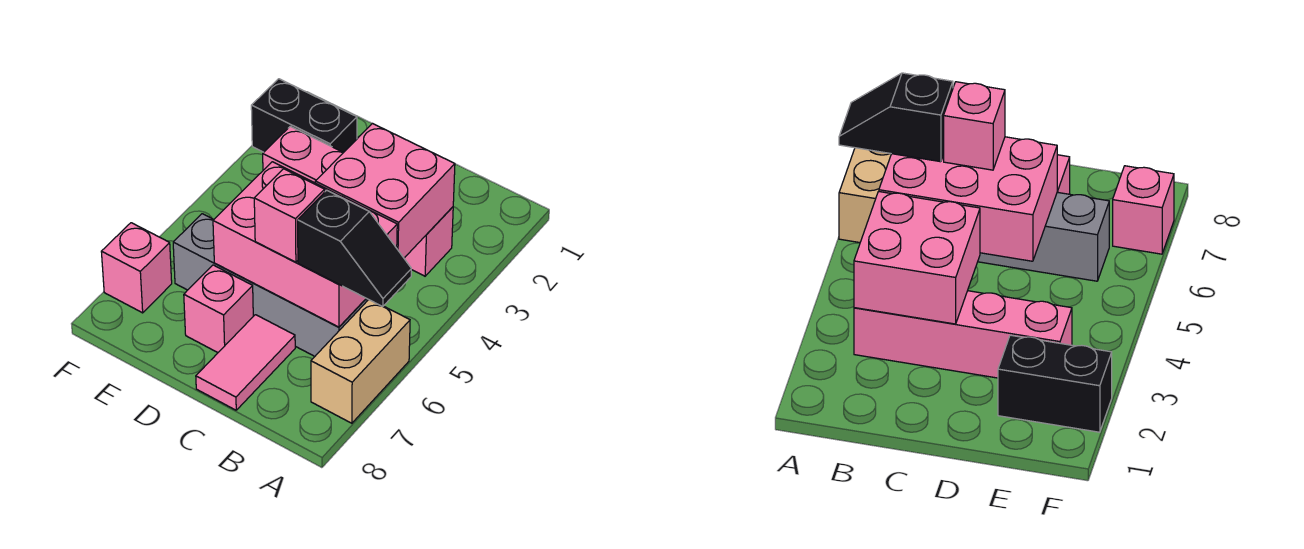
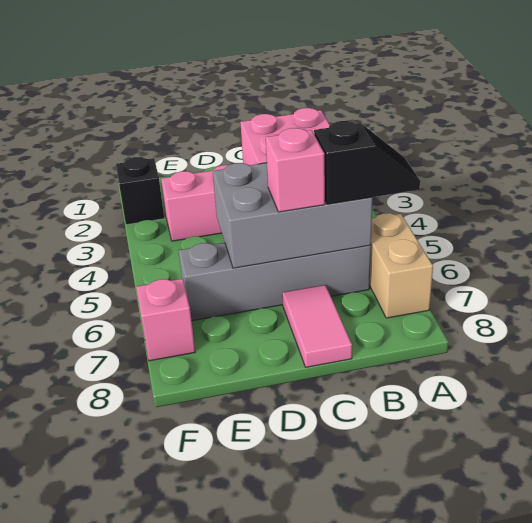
pink brick B5:D6 level 2 -> grey brick B5:D6 level 2
pink brick D7 level 1 -> none
black brick E2:F2 level 1 -> black brick F2 level 1

